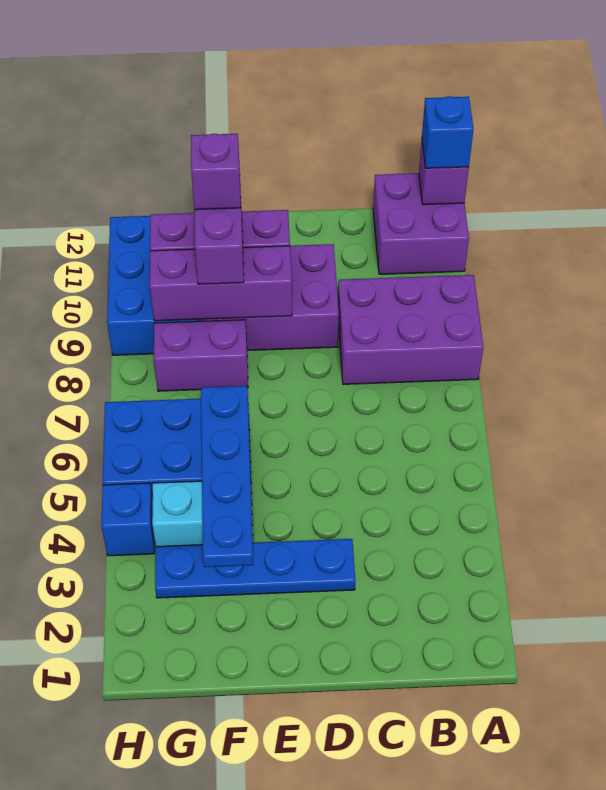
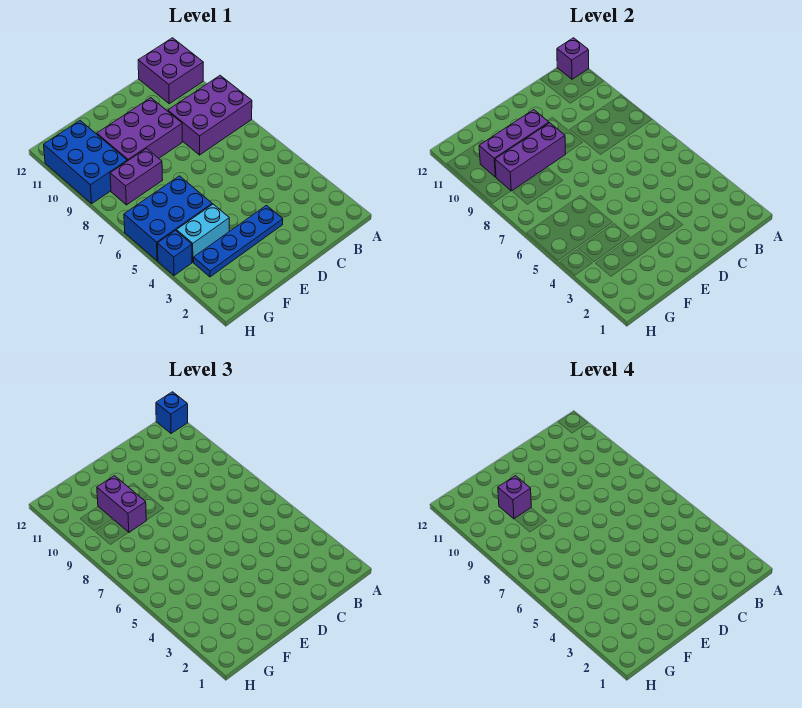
blue plate F3:F6 level 2 -> none

